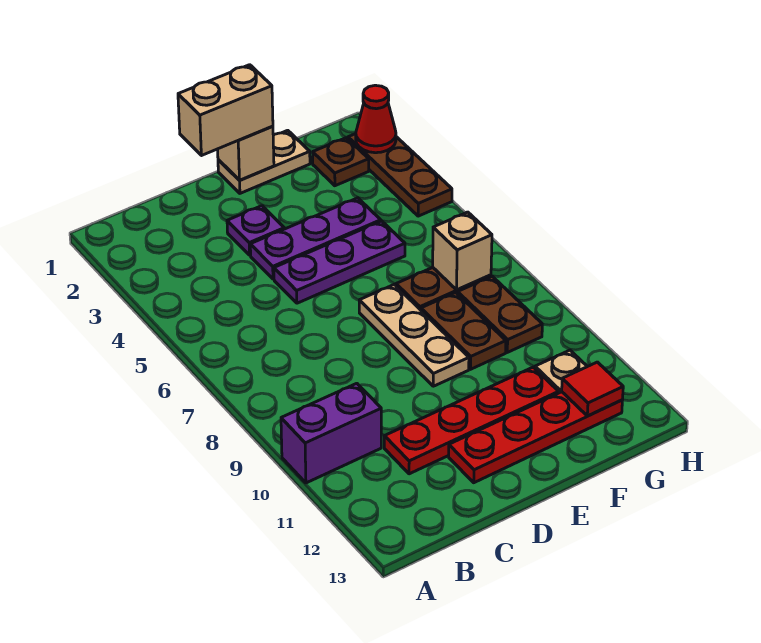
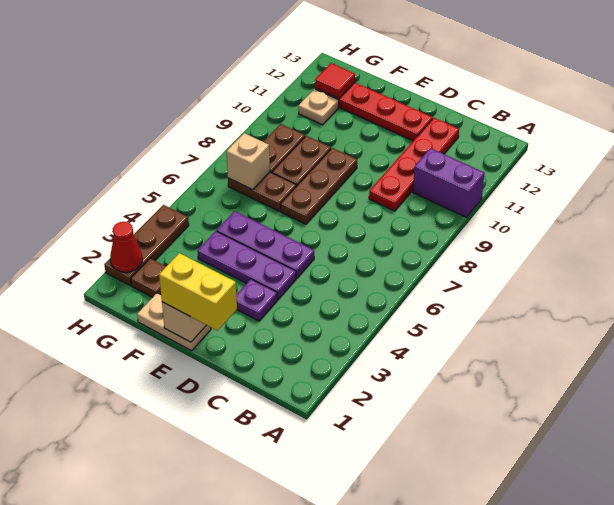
red plate C11:F11 level 1 -> red plate C9:C12 level 1
tan brick D1:E1 level 3 -> yellow brick D1:E1 level 3
tan plate E7:E9 level 1 -> brown plate E7:E9 level 1

